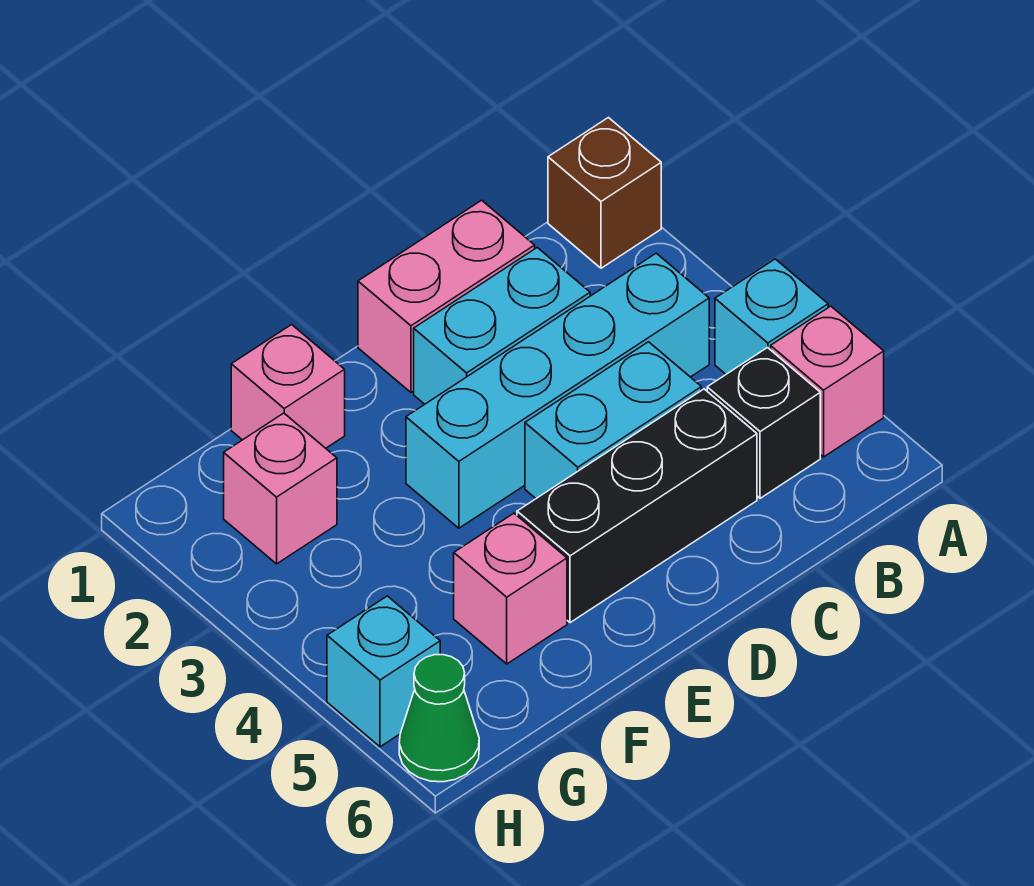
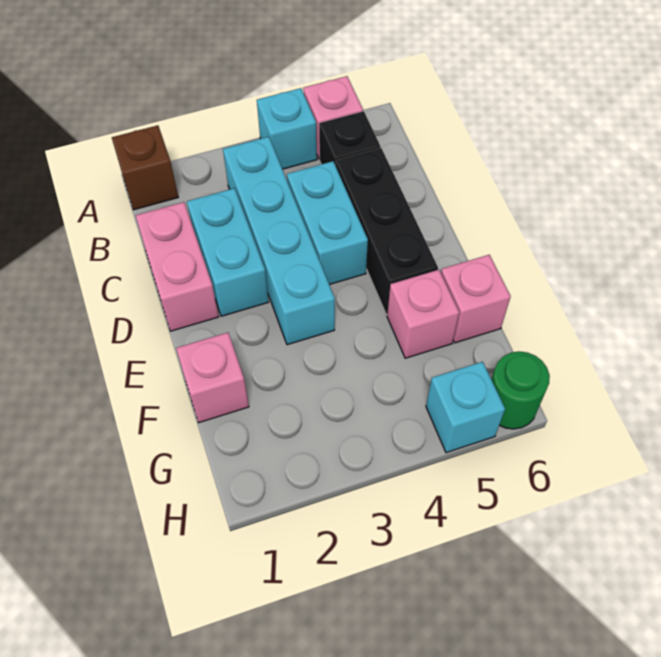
pink brick G2 level 1 -> pink brick F6 level 1
green cone H6 level 1 -> green round brick H6 level 1

